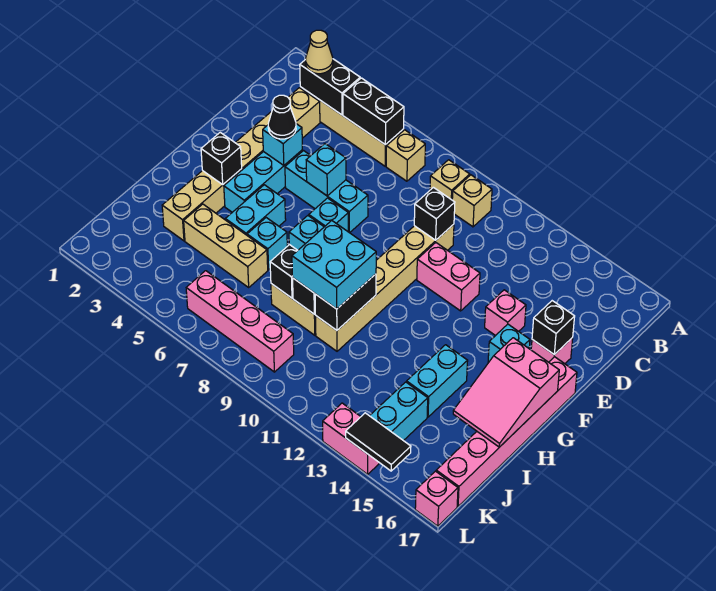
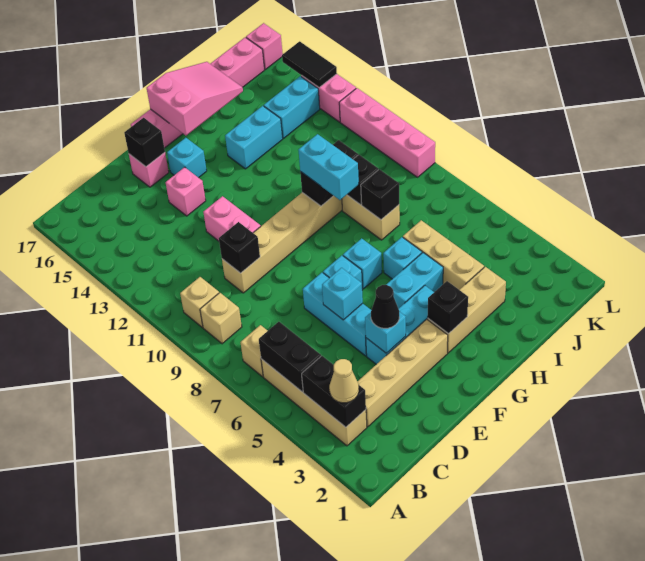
cyan brick H9:I10 level 3 -> cyan brick H9:H10 level 3
pink brick K6:K9 level 1 -> pink brick L9:L12 level 1

